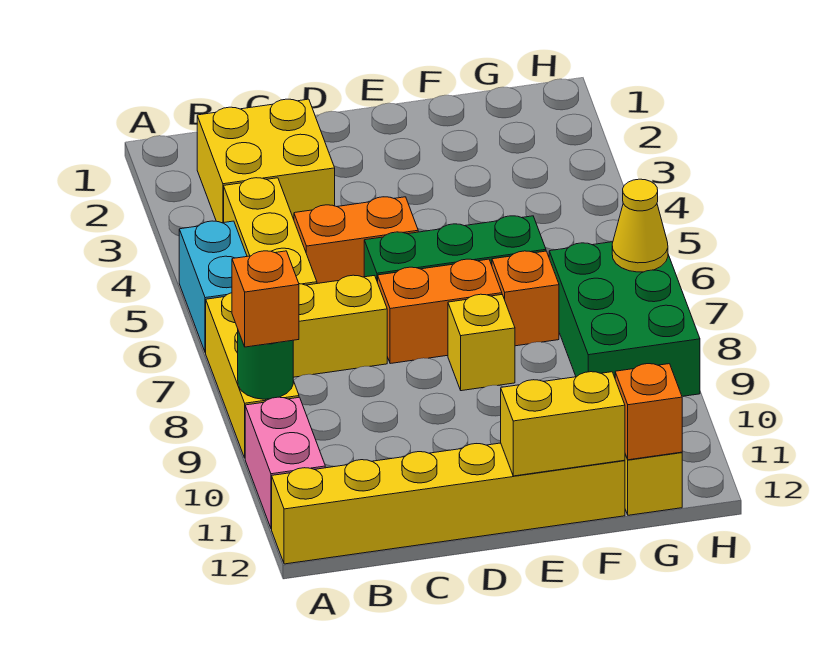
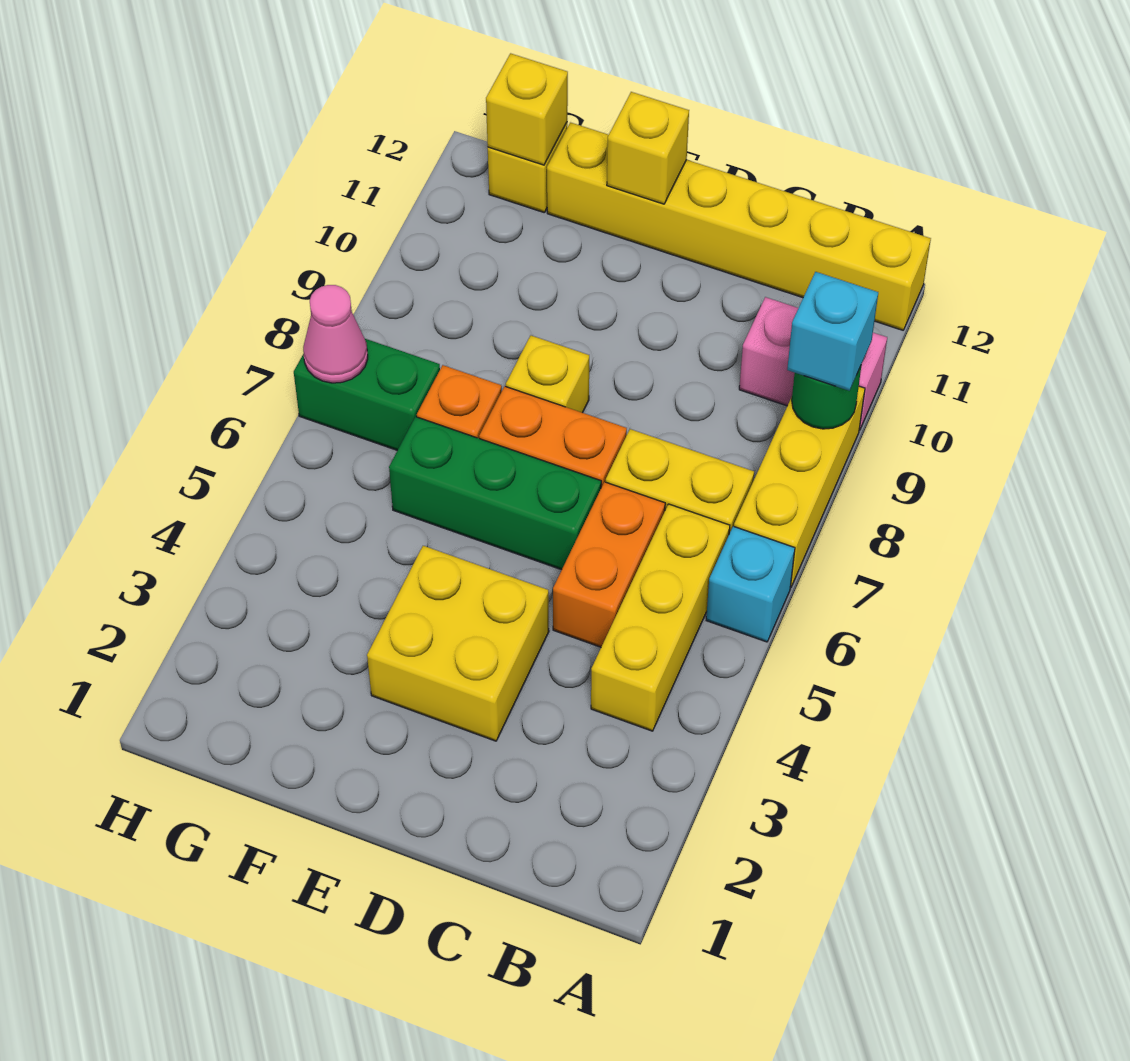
cyan brick A5:A6 level 1 -> cyan brick A6 level 1
orange brick A9 level 3 -> cyan brick A9 level 3
pink brick A10:A11 level 1 -> pink brick A10:B10 level 1
yellow brick B2:C3 level 1 -> yellow brick D3:E4 level 1
orange brick C5:D5 level 1 -> orange brick C5:C6 level 1
yellow brick E12:F12 level 2 -> yellow brick E12 level 2
green brick G7:H9 level 1 -> green brick G7:H7 level 1
orange brick G12 level 2 -> yellow brick G12 level 2
yellow cone H7 level 2 -> pink cone H7 level 2

